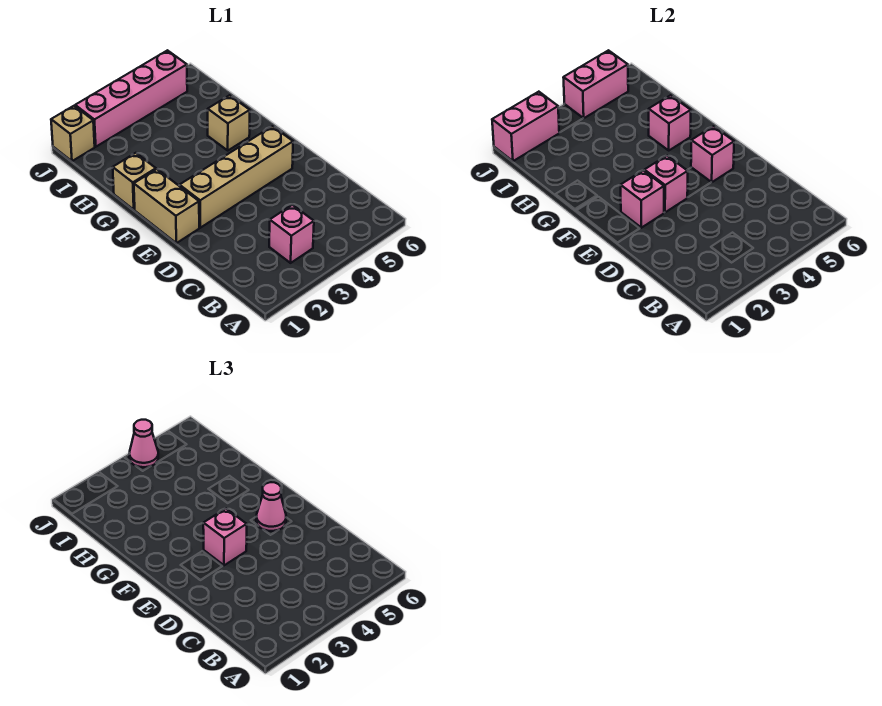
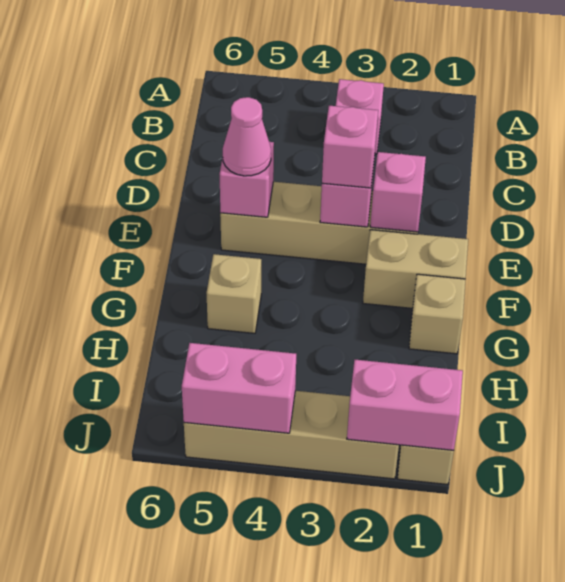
tan brick E1:F1 level 1 -> tan brick F1:F2 level 1
pink brick G5 level 2 -> none
pink brick J2:J5 level 1 -> tan brick J2:J5 level 1
pink cone J4 level 3 -> none

